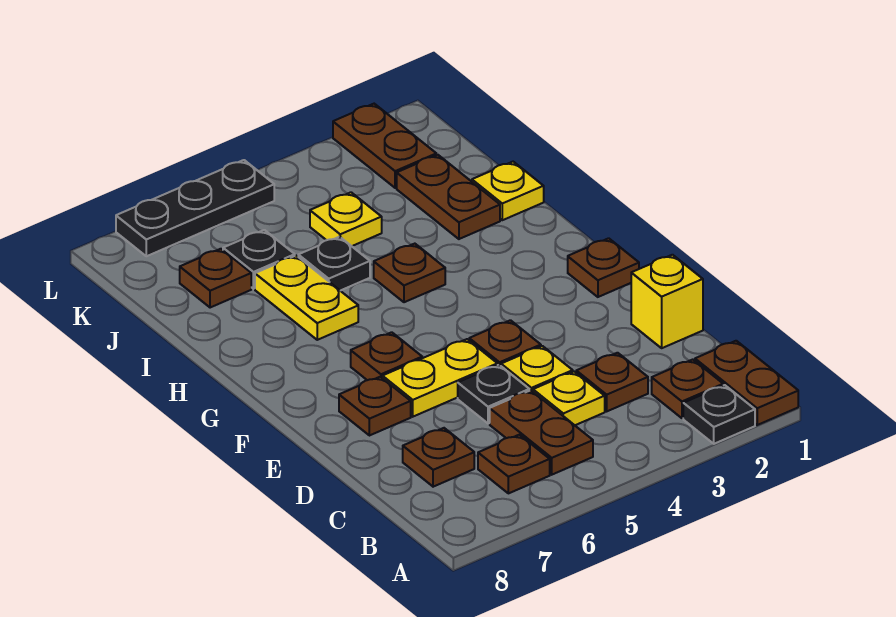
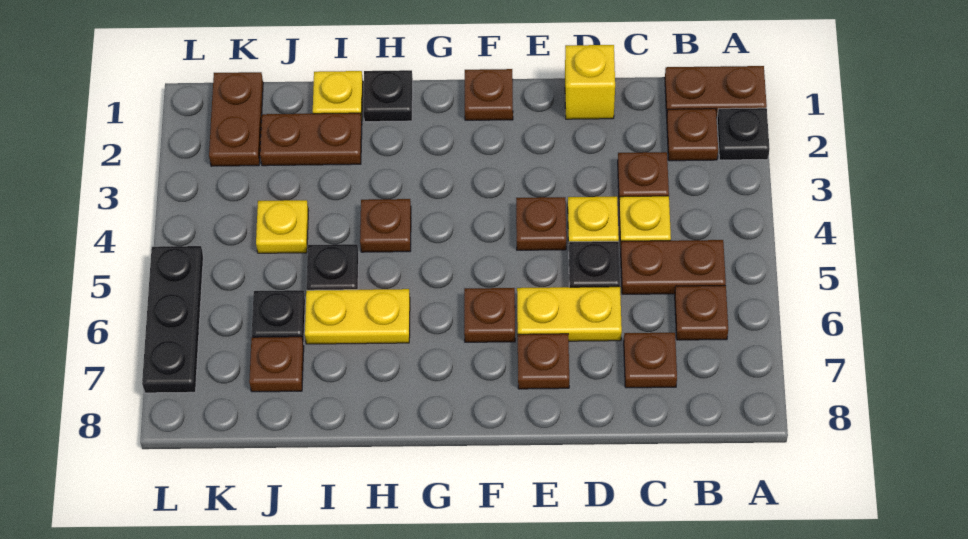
yellow plate E5:E6 level 1 -> yellow plate D6:E6 level 1
none -> black plate H1 level 1
brown plate K2:L2 level 1 -> brown plate K1:K2 level 1

